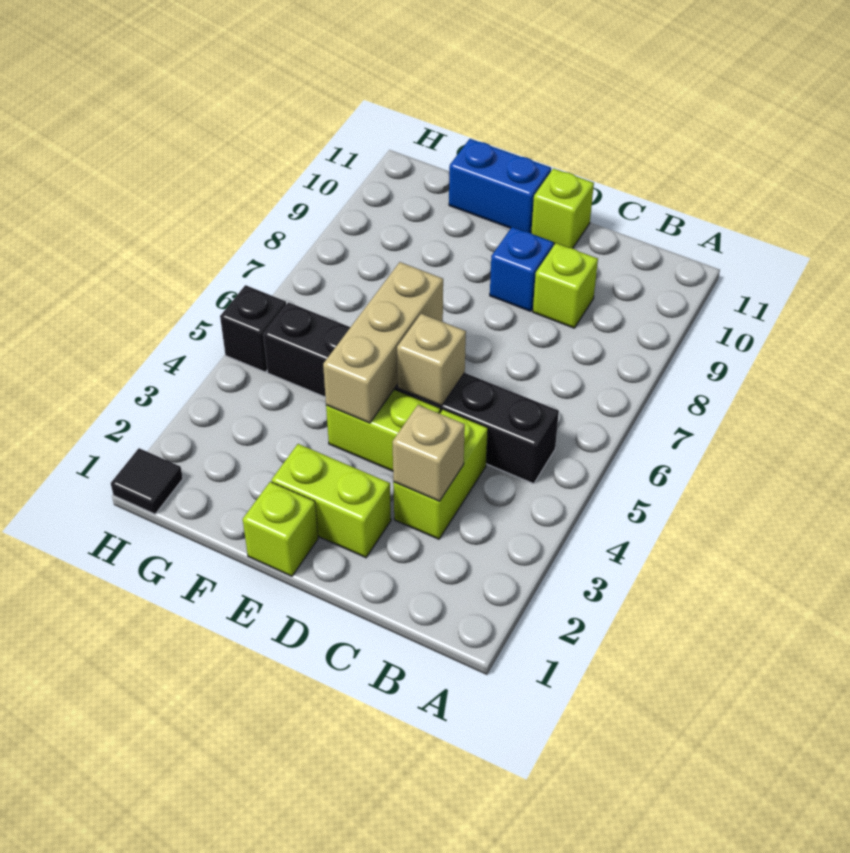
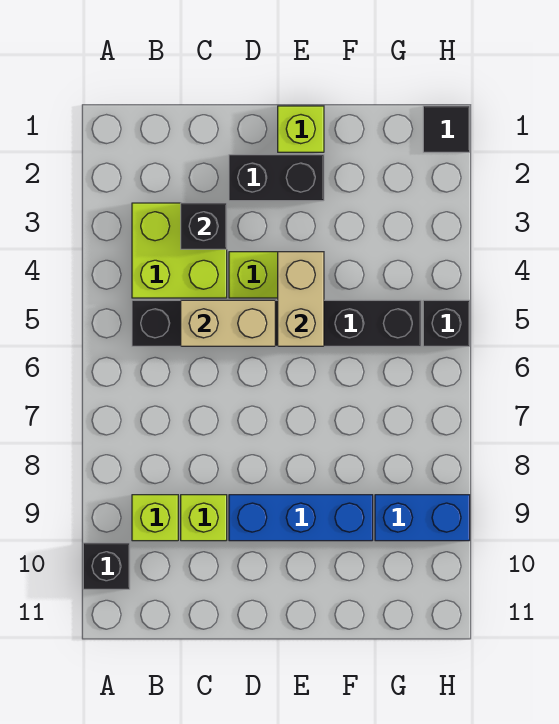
none -> black brick A10 level 1
lime brick C3:C4 level 1 -> lime brick B3:C4 level 1
tan brick C3 level 2 -> black brick C3 level 2
lime brick D2:E2 level 1 -> black brick D2:E2 level 1
tan brick D5 level 2 -> tan brick C5:D5 level 2
blue brick D9 level 1 -> blue brick D9:F9 level 1
lime brick D11 level 1 -> lime brick B9 level 1
tan brick E4:E6 level 2 -> tan brick E4:E5 level 2
blue brick E11:F11 level 1 -> blue brick G9:H9 level 1

